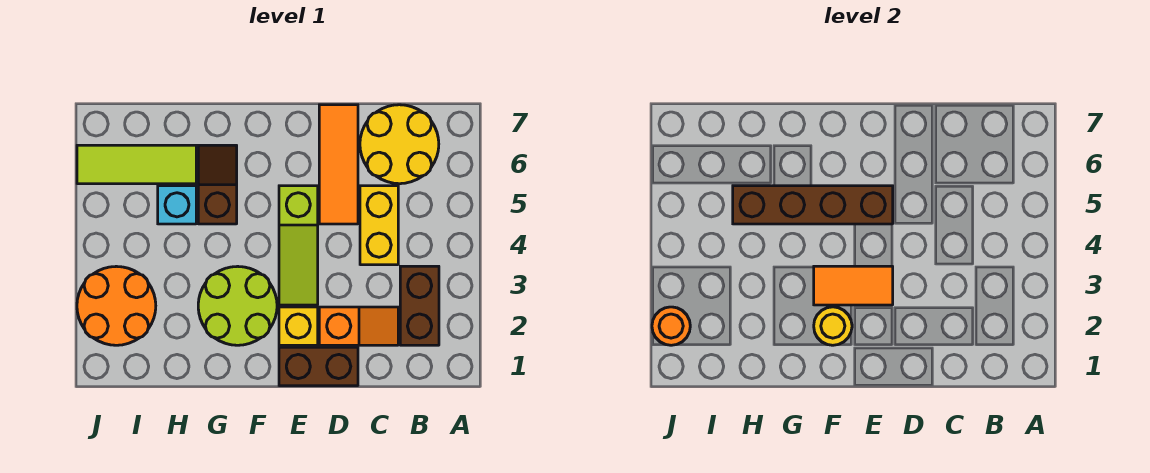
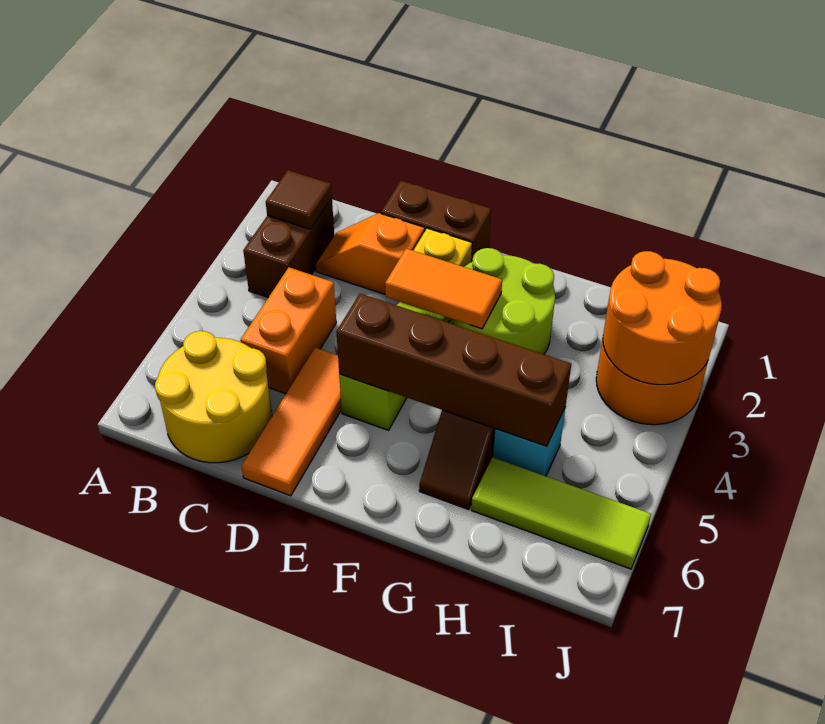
none -> brown tile B2 level 2
yellow brick C4:C5 level 1 -> orange brick C4:C5 level 1
yellow round brick F2 level 2 -> none
orange round brick J2 level 2 -> orange round brick I2:J3 level 2

